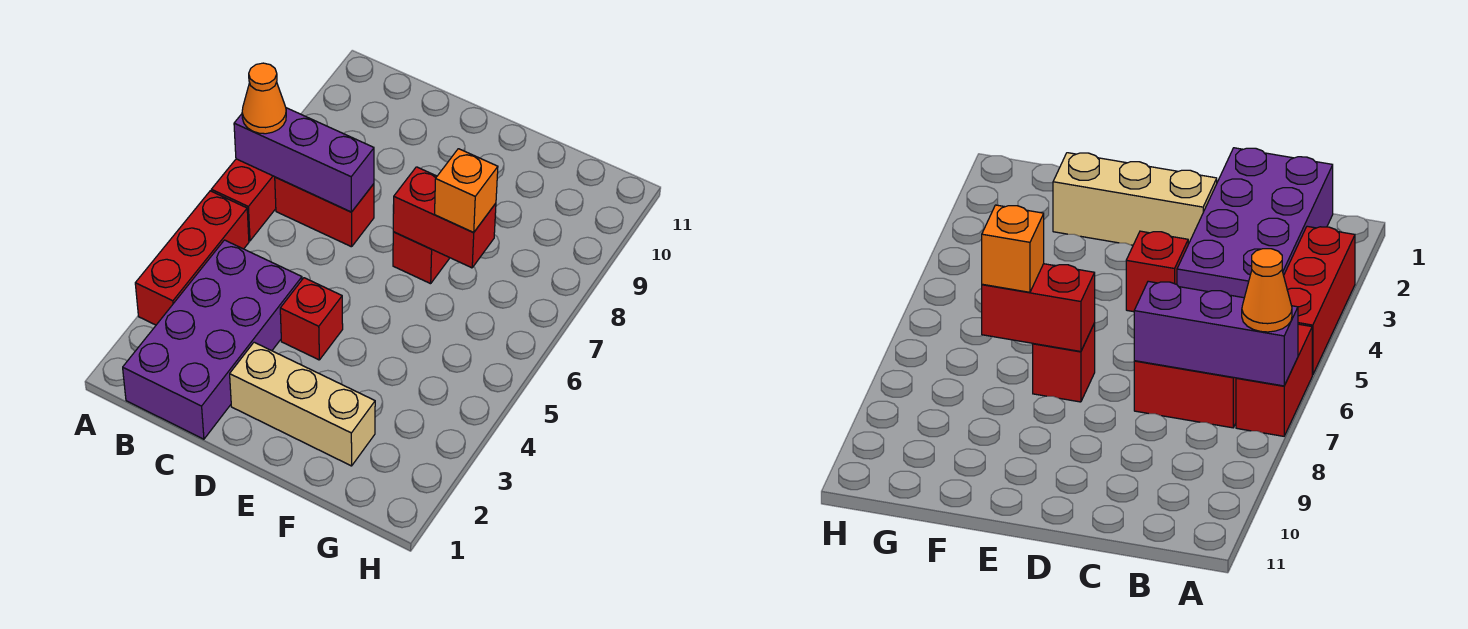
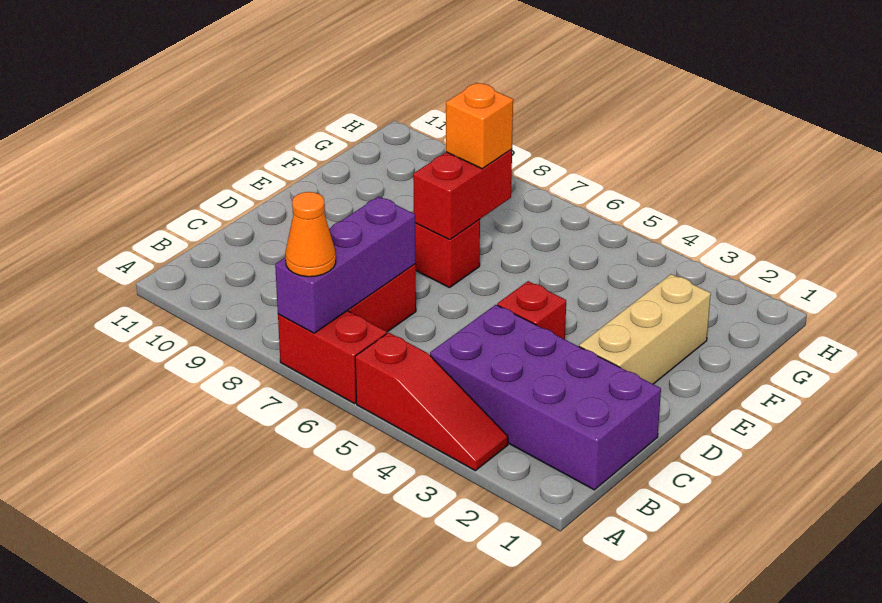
red brick A3:A5 level 1 -> red slope A3:A5 level 1 top 5

